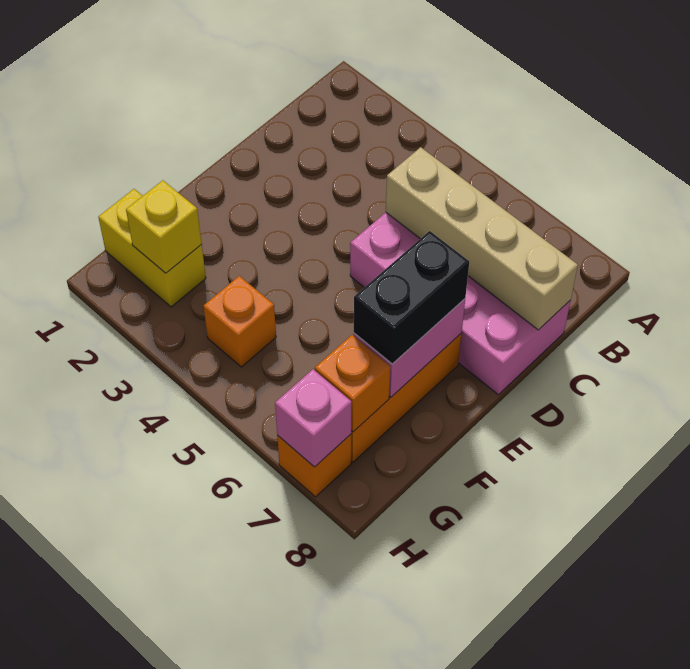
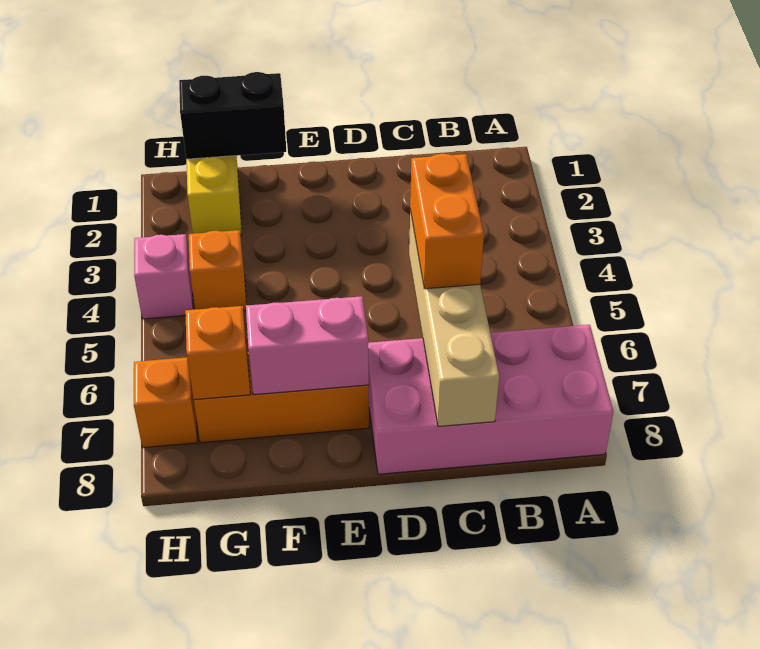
pink brick C5:D8 level 1 -> pink brick A7:D8 level 1
none -> orange brick C5:C6 level 3
black brick E7:F7 level 3 -> black brick F1:G1 level 2
yellow brick G2 level 2 -> none
pink brick H7 level 2 -> pink brick H4 level 1

